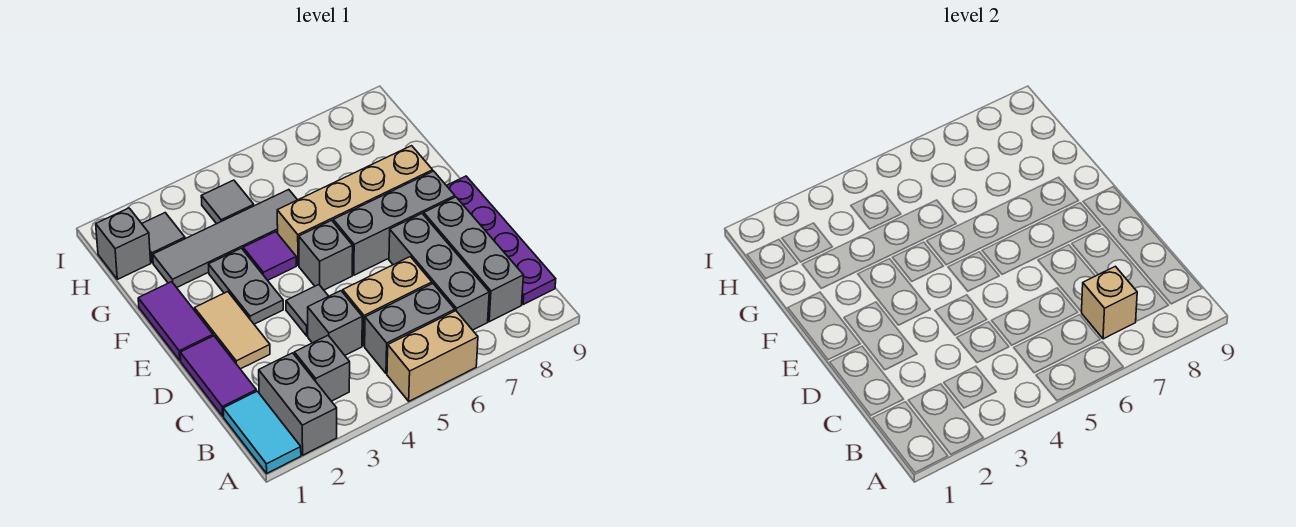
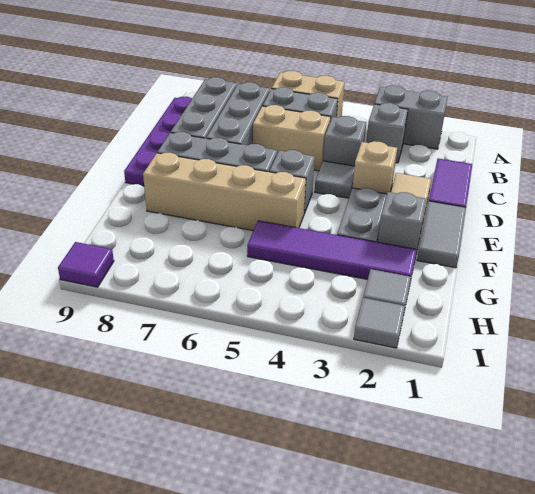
cyan tile A1:B1 level 1 -> none
grey brick A2:B2 level 1 -> grey brick A2:A3 level 1
tan brick B7 level 2 -> tan brick D3 level 1
purple tile E1:F1 level 1 -> grey tile E1:F1 level 1
purple tile F4 level 1 -> purple tile I9 level 1
grey tile G2:G5 level 1 -> purple tile G2:G5 level 1
grey brick H1 level 1 -> grey brick F2 level 1
grey tile H4 level 1 -> grey tile I2 level 1

